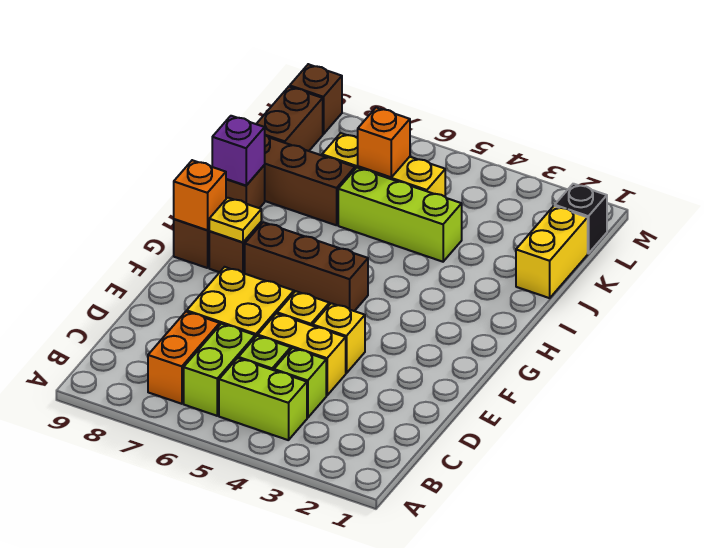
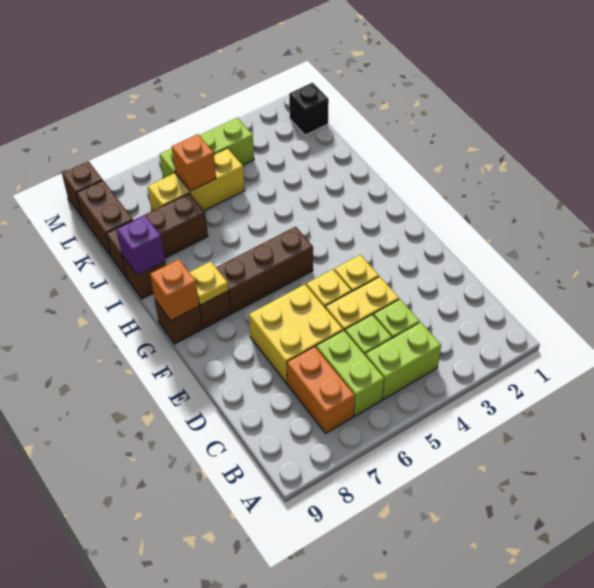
yellow brick J1:K1 level 1 -> none
lime brick J4:J6 level 1 -> lime brick L4:L6 level 1

